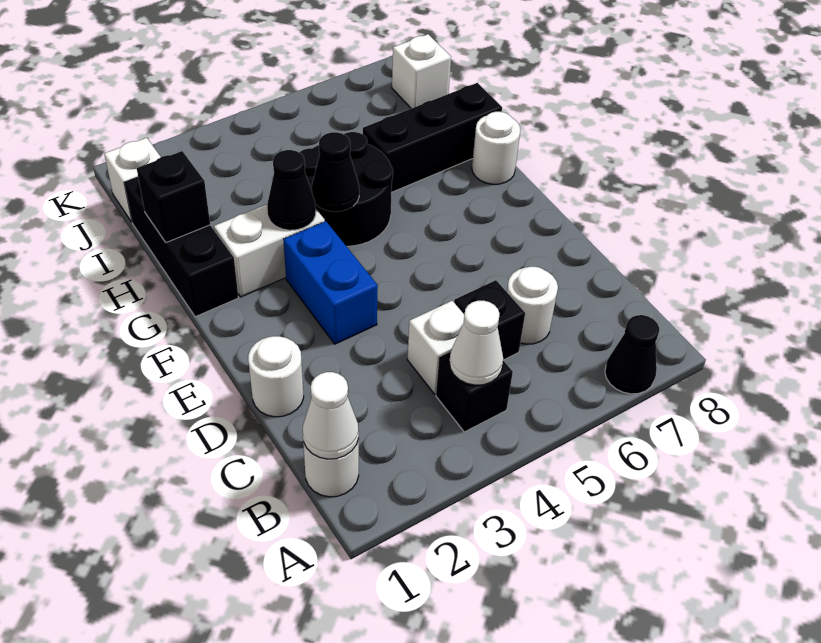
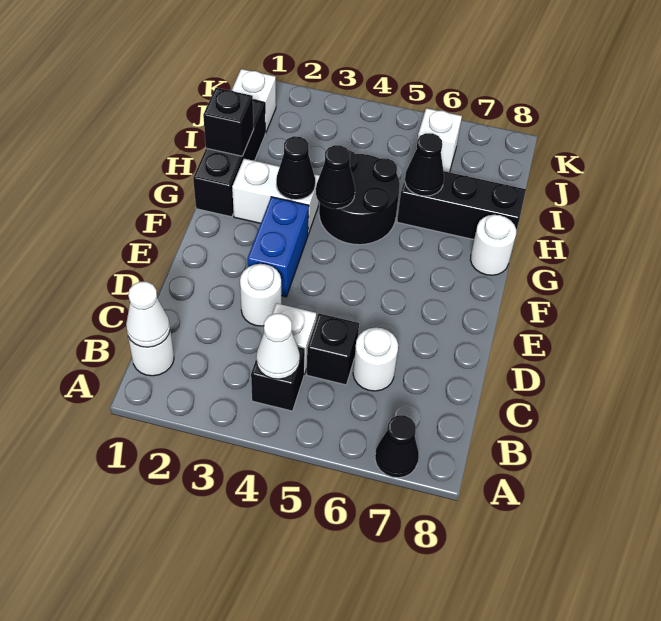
white round brick D1 level 1 -> white round brick D3 level 1
none -> black cone H6 level 2
white brick J8 level 1 -> white brick J6 level 1

